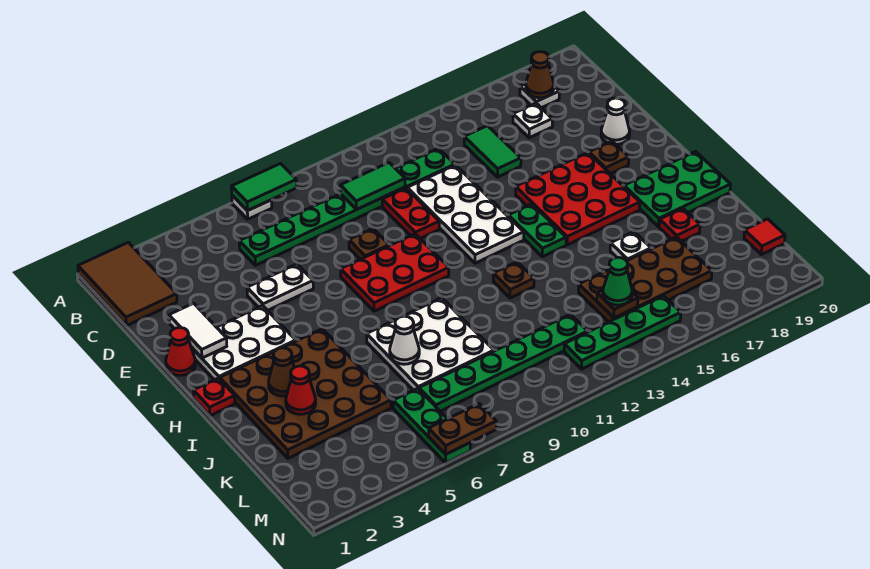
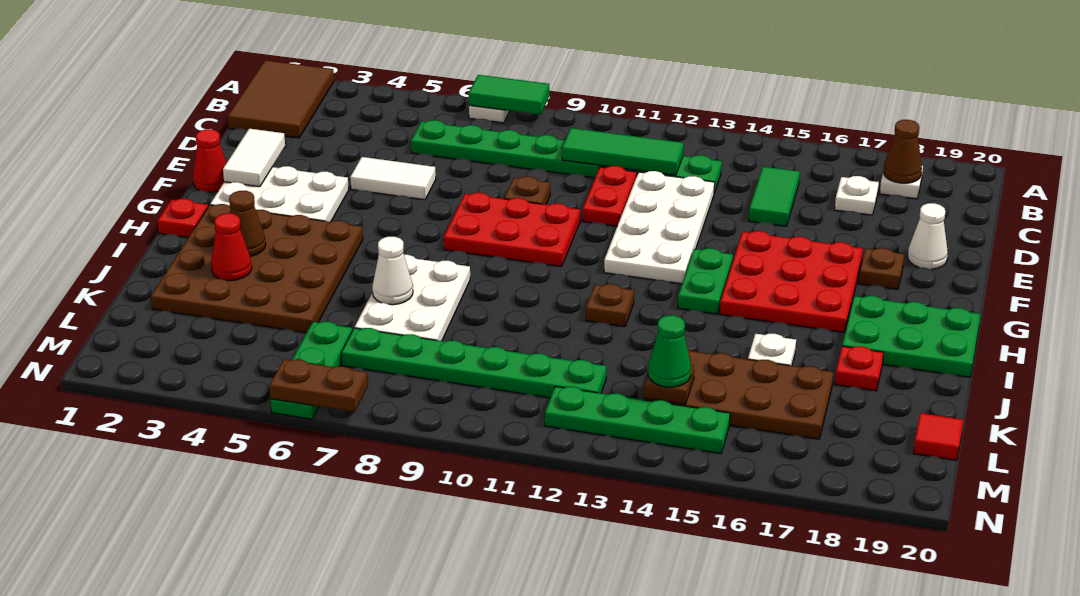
green tile C10:C11 level 2 -> green tile C10:C12 level 2
white plate E5:E6 level 1 -> white tile E5:E6 level 1
white plate I7:K9 level 1 -> white plate I7:K8 level 1

